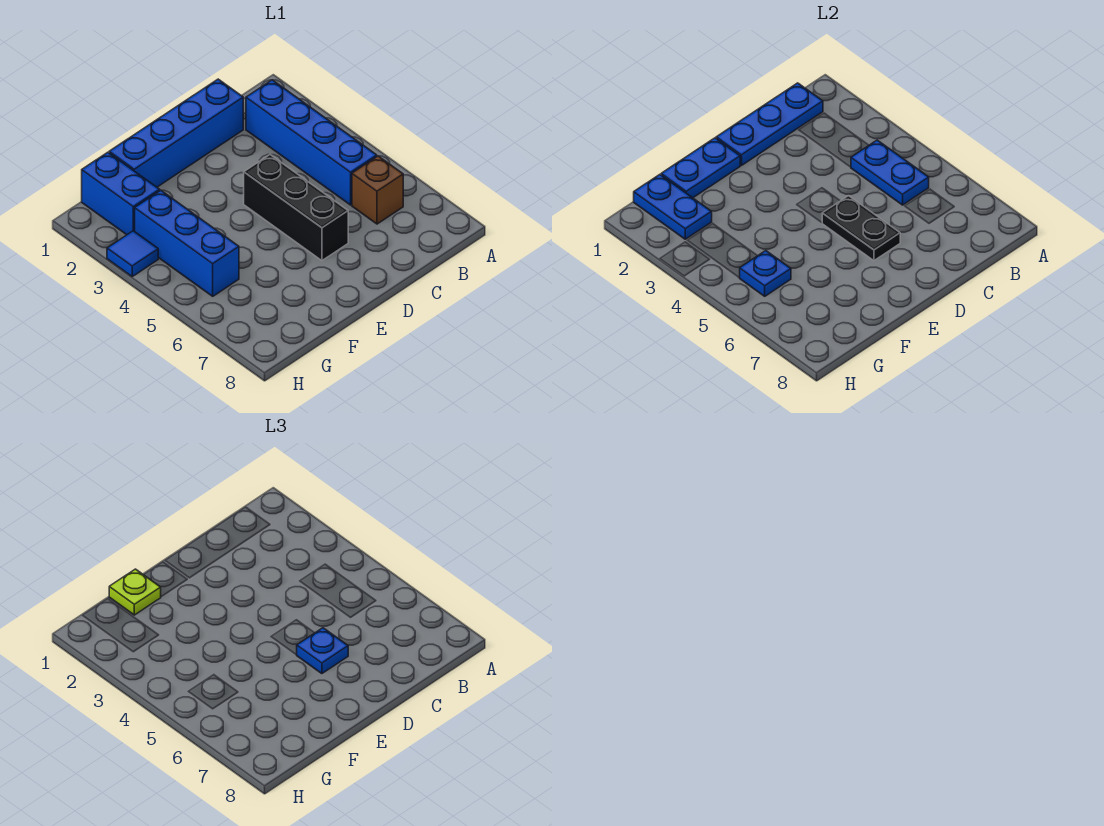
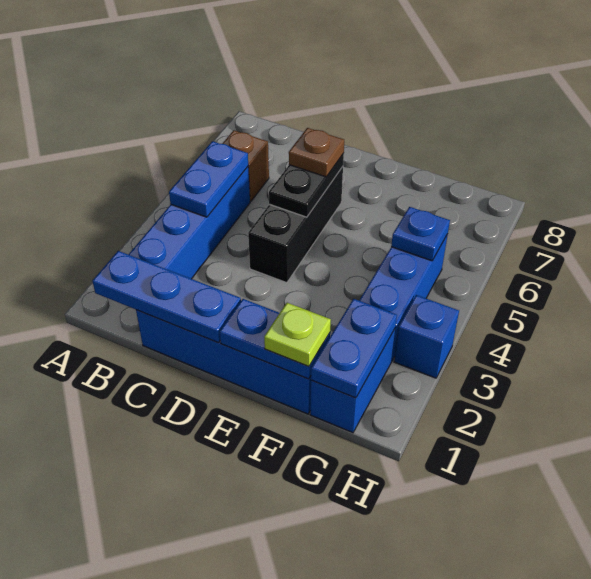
blue plate D6 level 3 -> brown plate D6 level 3
blue tile H3 level 1 -> blue brick H3 level 1

